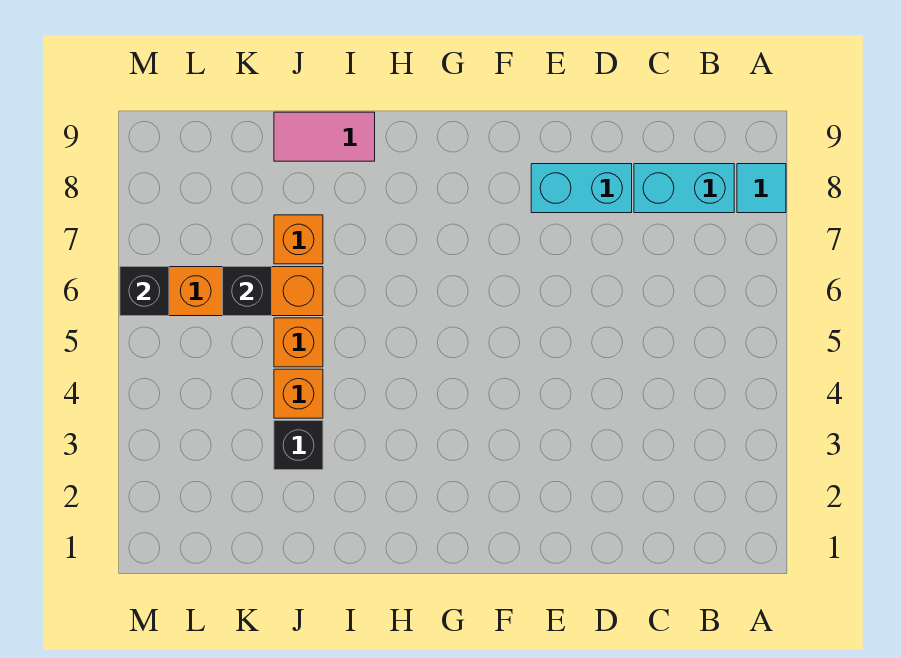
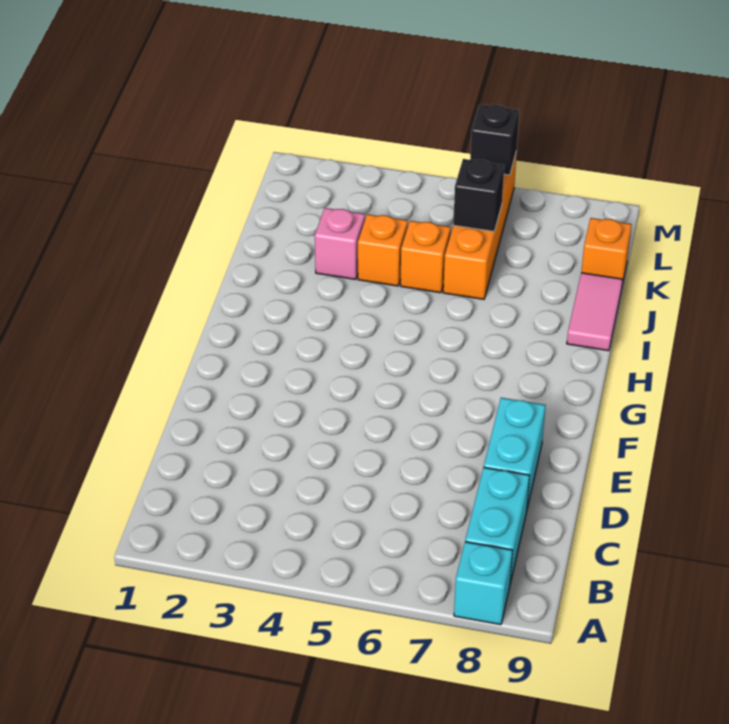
cyan tile A8 level 1 -> cyan brick A8 level 1
black brick J3 level 1 -> pink brick J3 level 1
orange brick J7 level 1 -> orange brick K9 level 1

